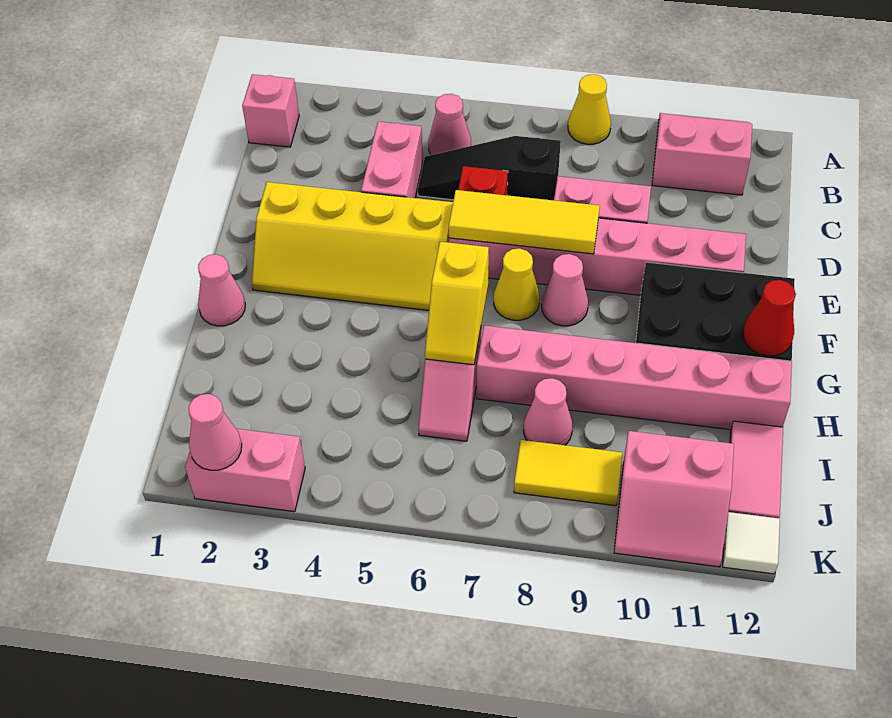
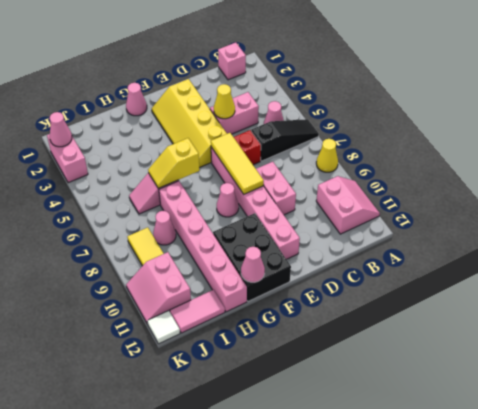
black slope C5:C7 level 1 top 7 -> black slope A6:C6 level 1 top C
yellow cone F7 level 1 -> yellow cone D4 level 2
red cone G12 level 2 -> pink cone G12 level 2

